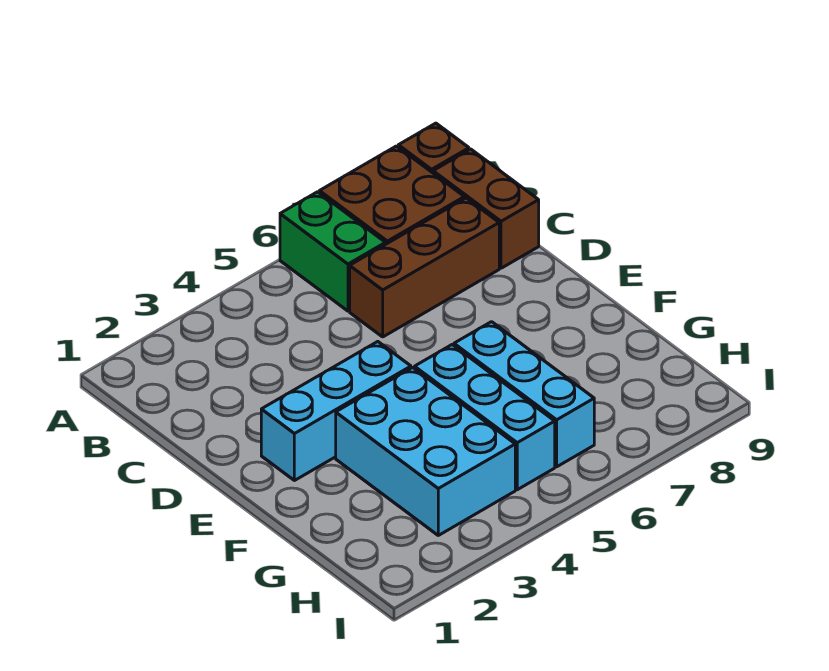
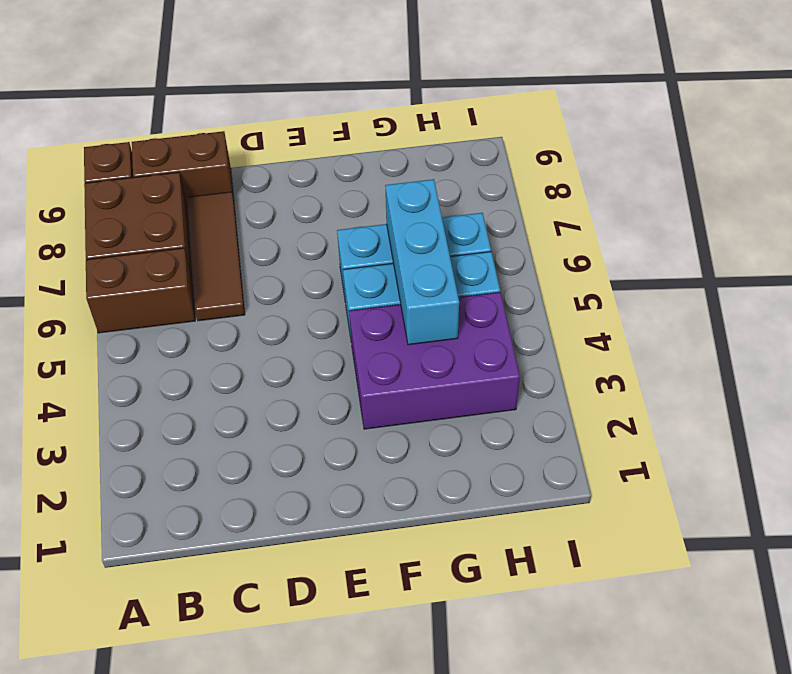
green brick A6:B6 level 1 -> brown brick A6:B6 level 1
brown brick C6:C8 level 1 -> brown tile C6:C8 level 1
cyan brick E2:E4 level 1 -> cyan brick G4:G6 level 2
cyan brick F3:H4 level 1 -> purple brick F3:H4 level 1

